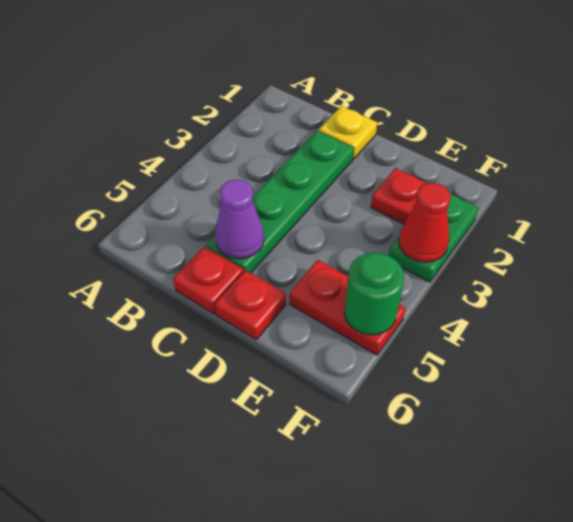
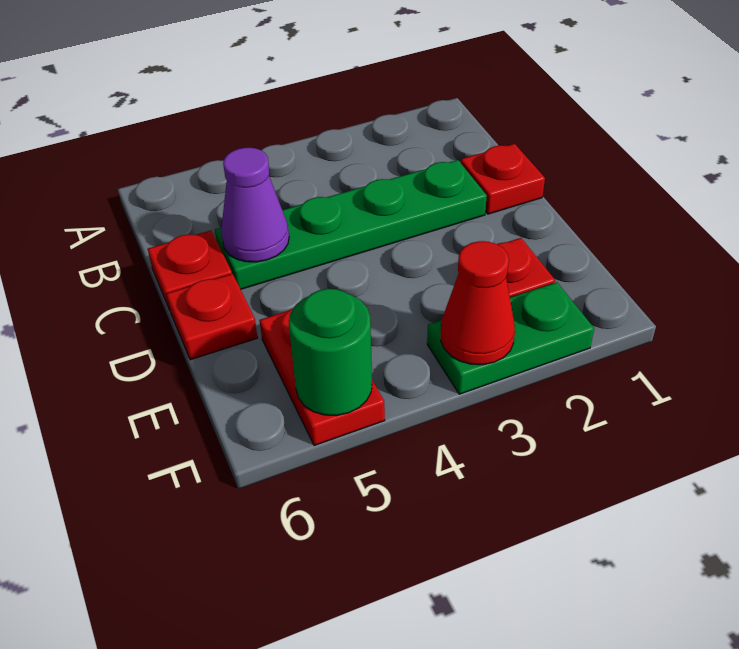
yellow plate C1 level 1 -> red plate C1 level 1

